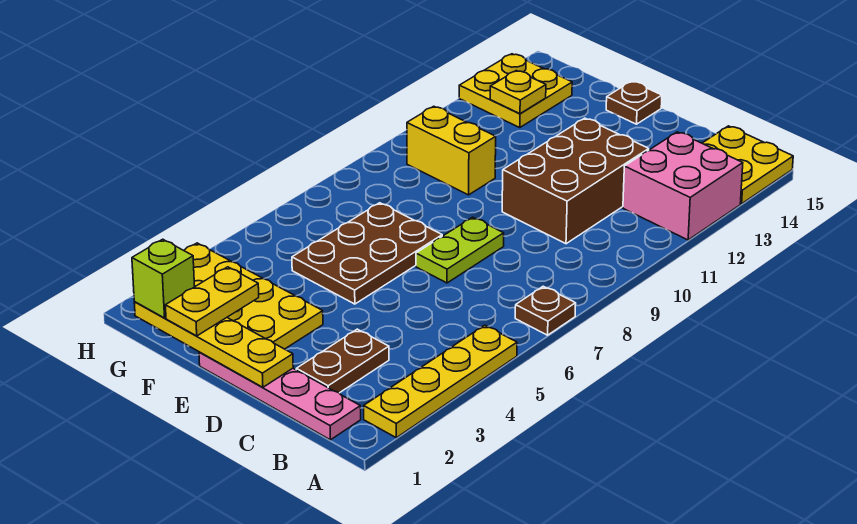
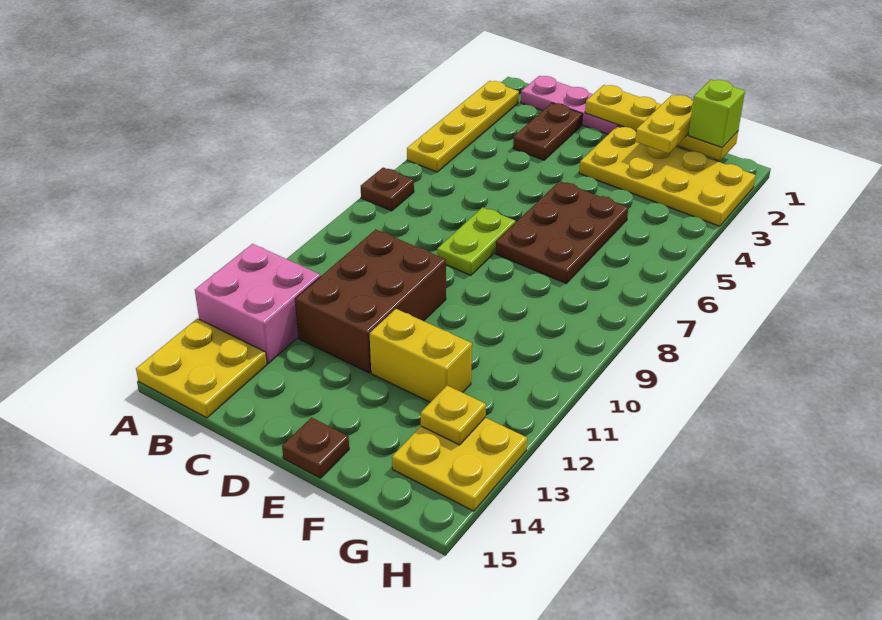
yellow brick F10:G10 level 1 -> yellow brick E12:F12 level 1

